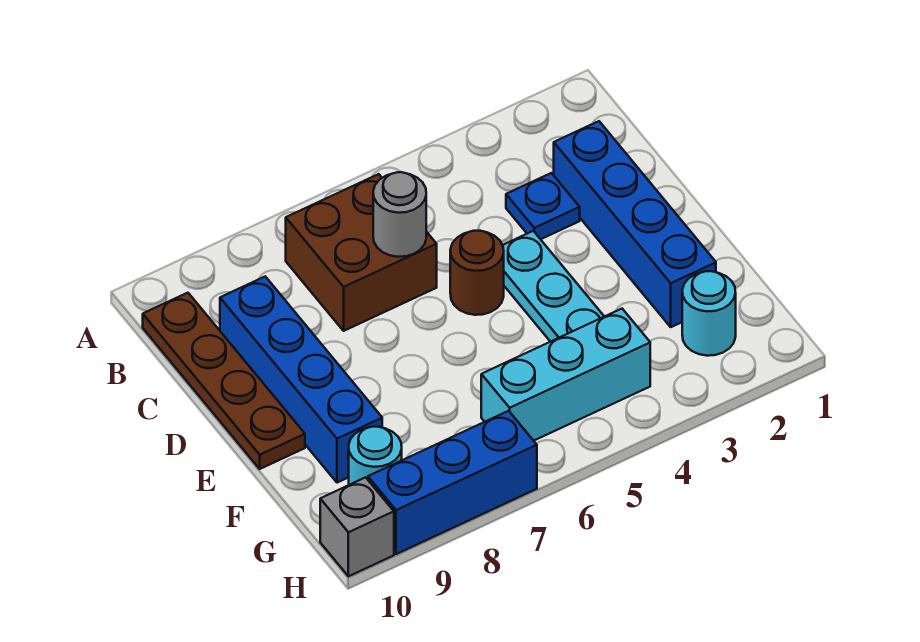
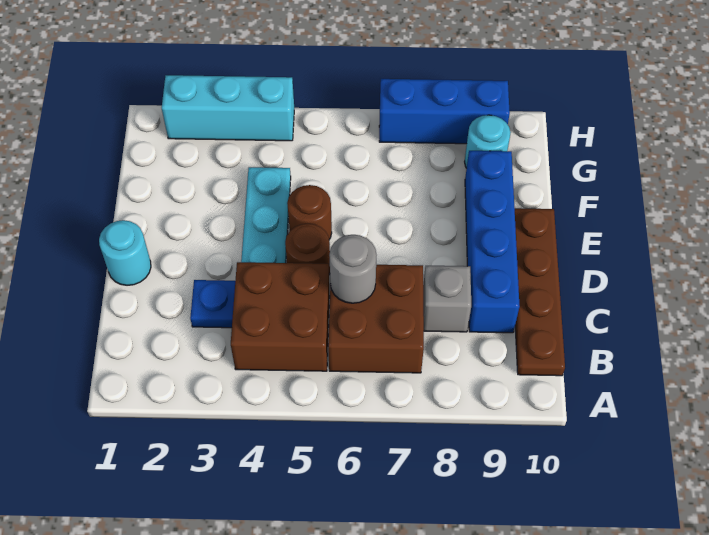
none -> brown brick B4:C5 level 1
blue brick C2:F2 level 1 -> none
none -> brown round brick E5 level 1
cyan round brick G2 level 1 -> cyan round brick D1 level 1
cyan brick G4:G6 level 1 -> cyan brick H2:H4 level 1
grey brick H10 level 1 -> grey brick C8 level 1

